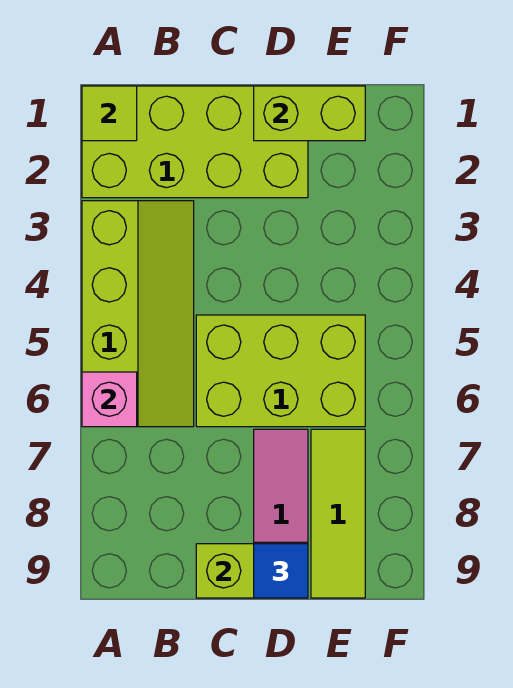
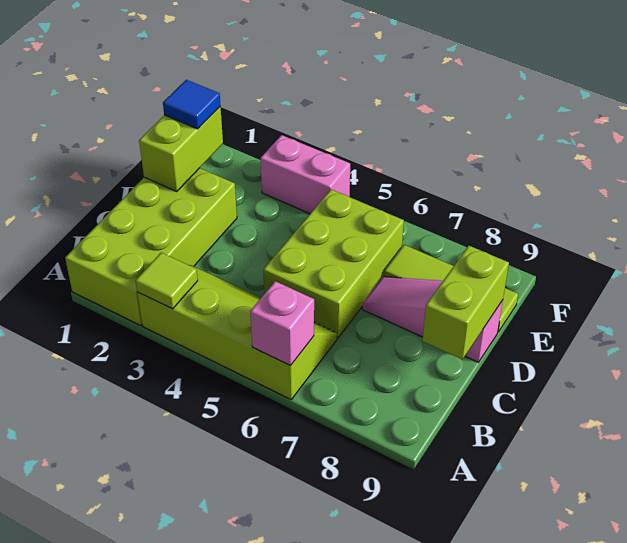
lime tile A1 level 2 -> lime tile A3 level 2
blue tile D9 level 3 -> blue tile E1 level 3
none -> pink brick F3:F4 level 1

